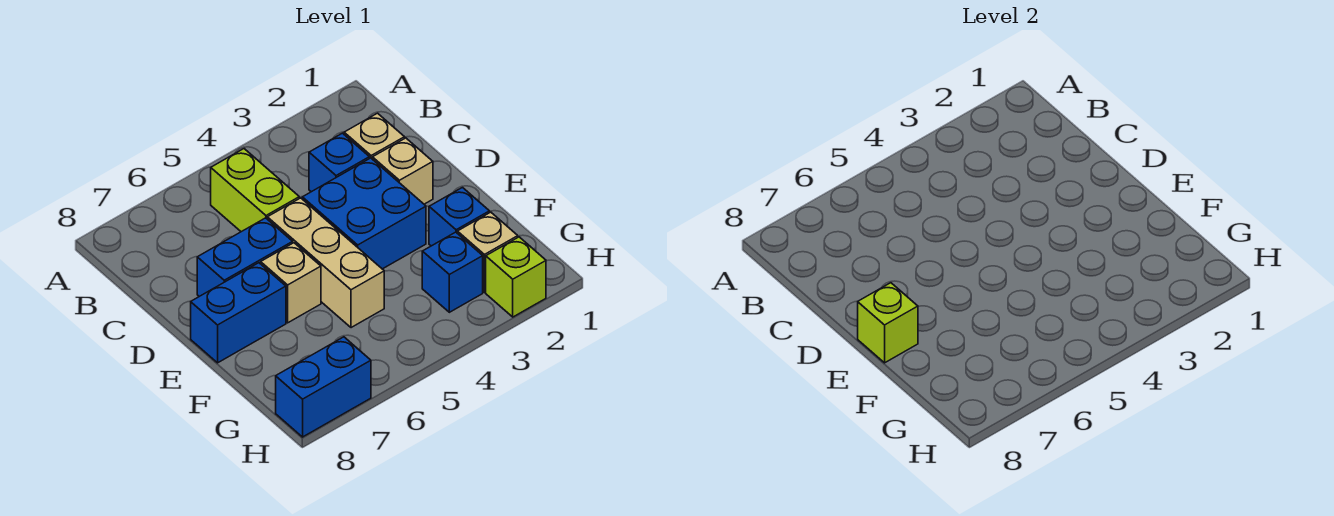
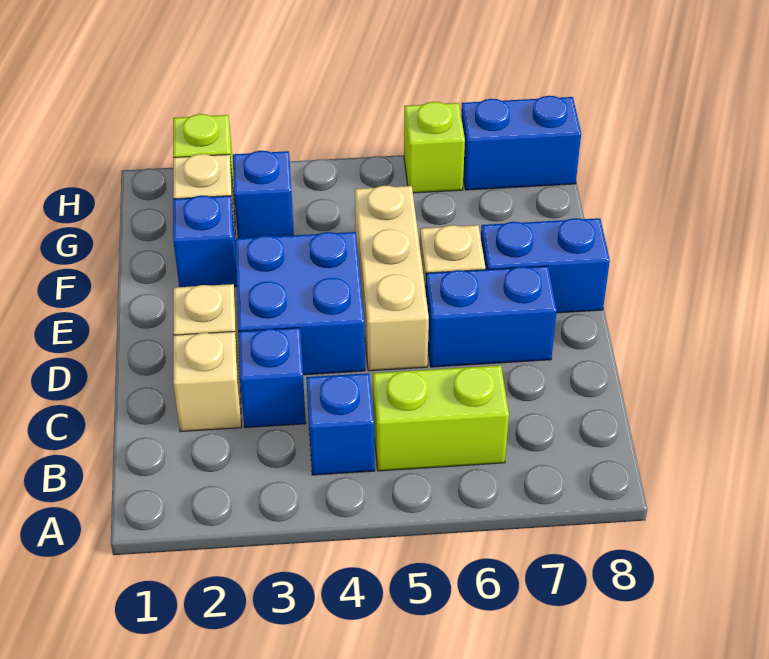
none -> blue brick B4 level 1
lime brick B5:C5 level 1 -> lime brick B5:B6 level 1
lime brick E8 level 2 -> lime brick H6 level 1

